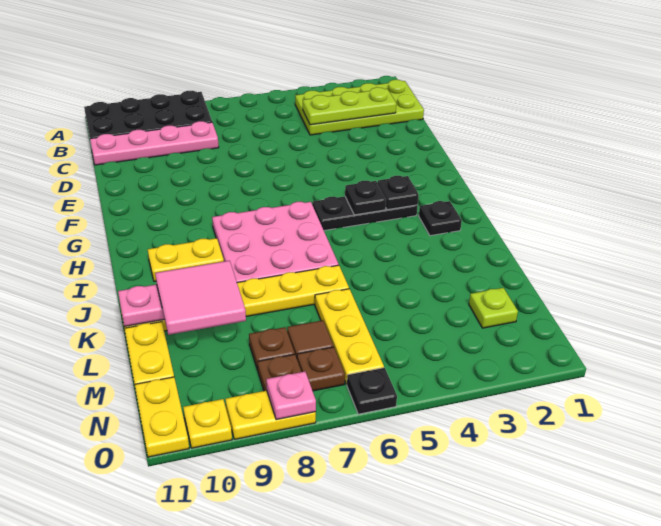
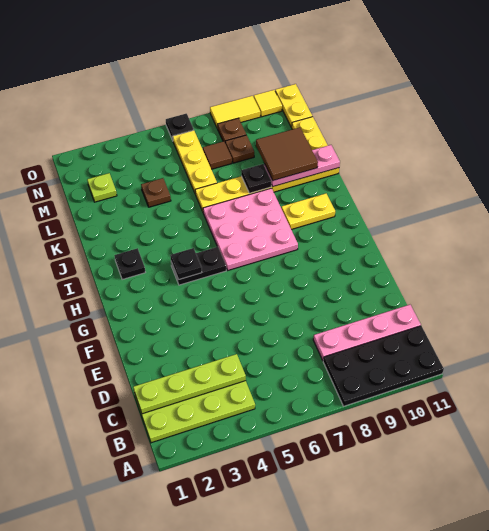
lime plate C2:C4 level 2 -> lime plate C1:C4 level 2
black plate H3:H5 level 1 -> black plate H4:H5 level 1
black plate H3 level 2 -> black plate K8 level 2
pink tile K9:L10 level 3 -> brown tile K9:L10 level 3
brown plate N7 level 1 -> brown plate L4 level 1
yellow plate O8:O9 level 1 -> yellow tile O8:O9 level 1
pink plate O8 level 2 -> none
yellow plate O10 level 1 -> yellow tile O10 level 1

